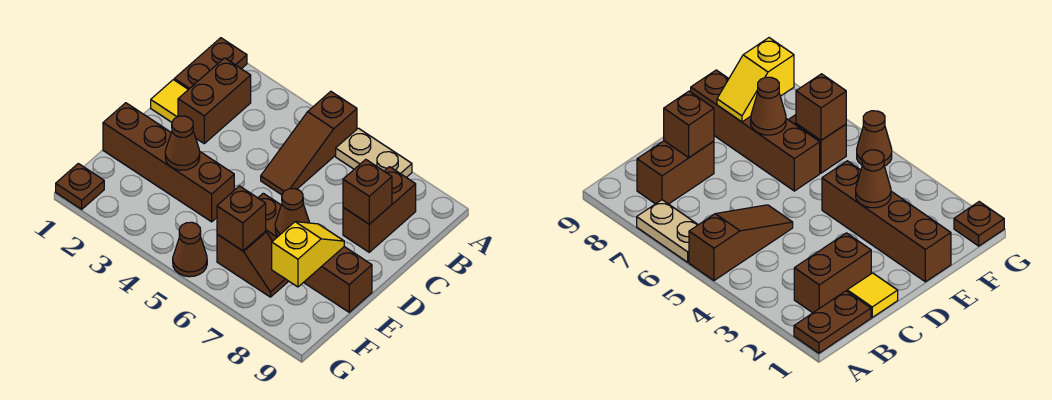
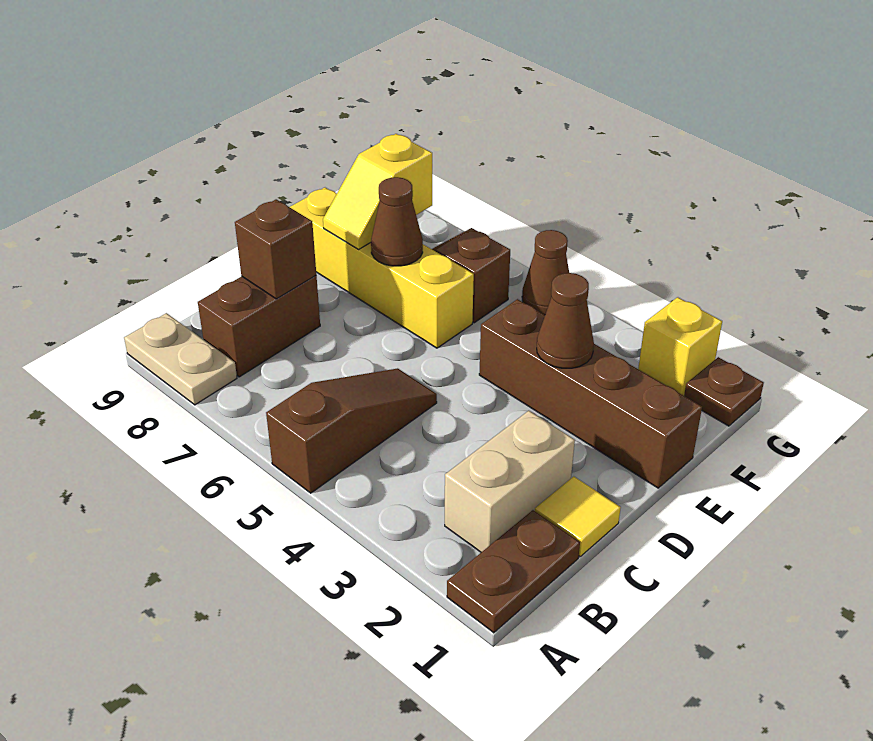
tan plate A6:A7 level 1 -> tan plate A8:A9 level 1
brown brick B2:C2 level 1 -> tan brick B2:C2 level 1
brown brick E6:E9 level 1 -> yellow brick E6:E9 level 1
brown brick F6 level 2 -> none
none -> yellow brick G2 level 1

